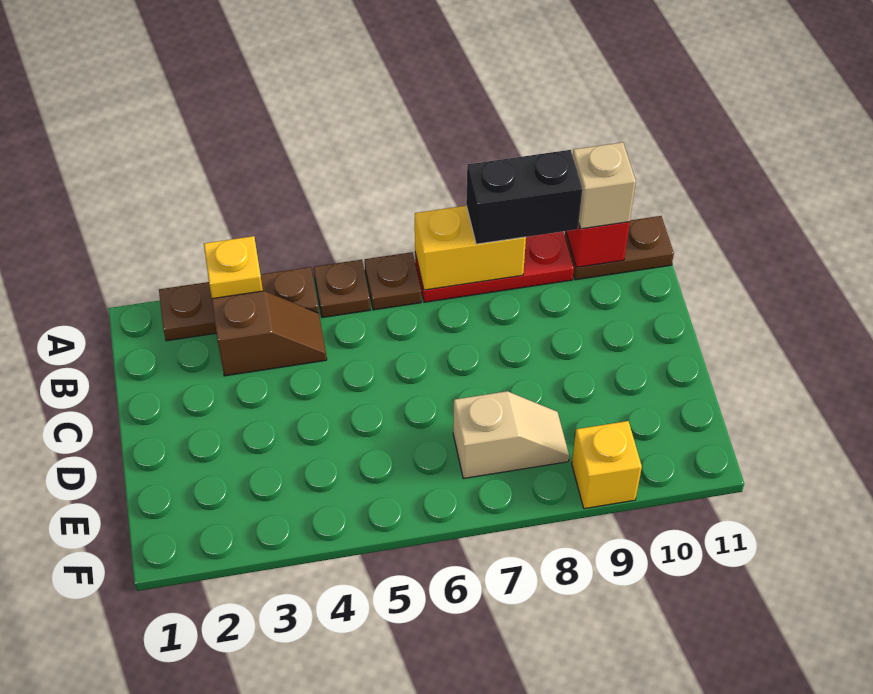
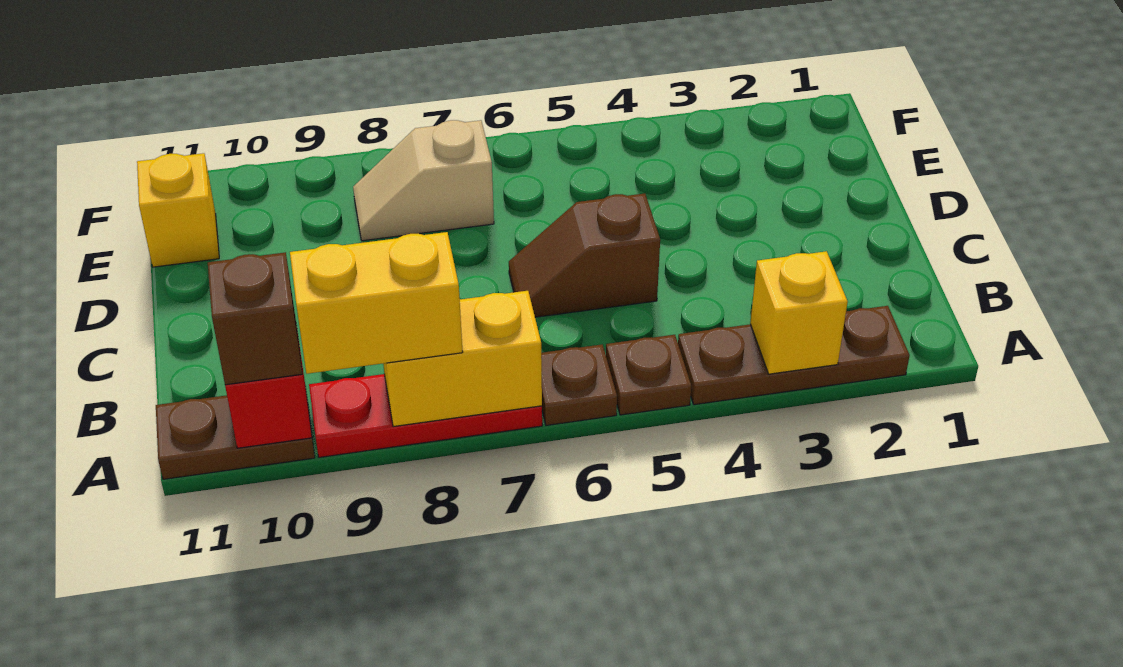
black brick A8:A9 level 3 -> yellow brick A8:A9 level 3
tan brick A10 level 3 -> brown brick A10 level 3
brown slope B3:B4 level 1 top 3 -> brown slope C5:C6 level 1 top 5
yellow brick F9 level 1 -> yellow brick E11 level 1

